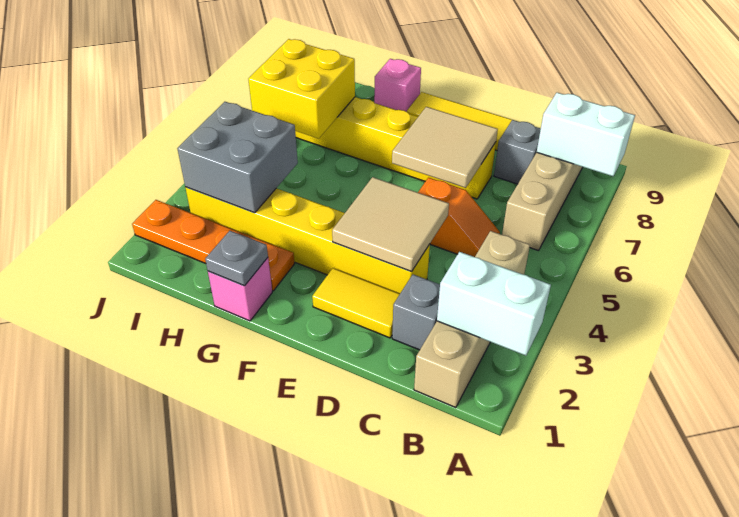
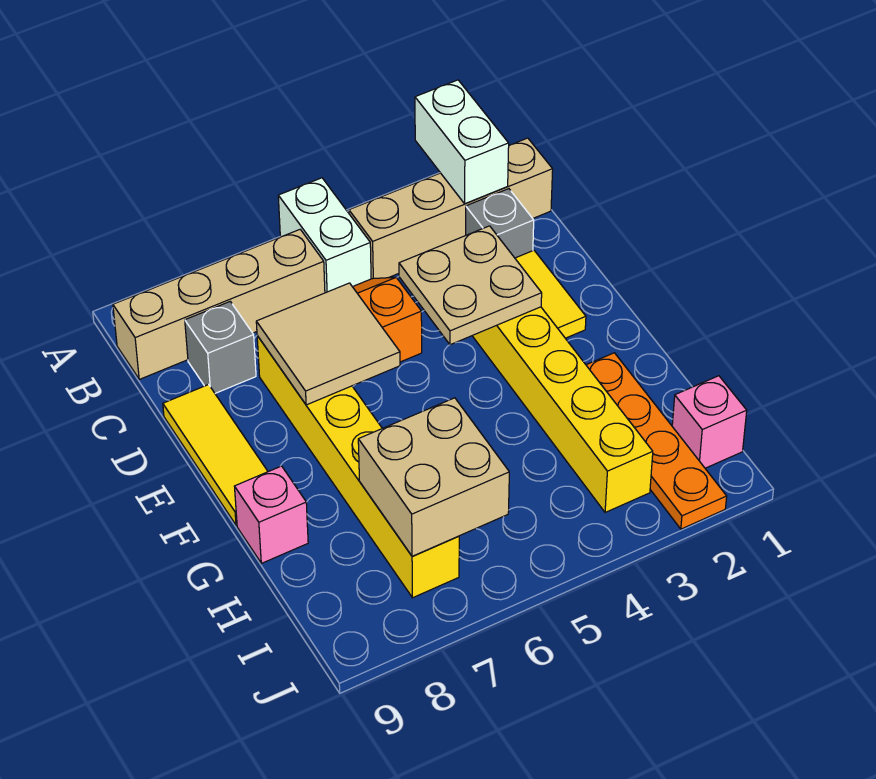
white brick A8:B8 level 2 -> white brick A5:B5 level 1
tan tile D3:E4 level 2 -> tan plate D3:E4 level 2
pink brick G1 level 1 -> pink brick I1 level 1
grey plate G1 level 2 -> none
grey brick H3:I4 level 2 -> none
yellow brick H6:I7 level 2 -> tan brick H6:I7 level 2

